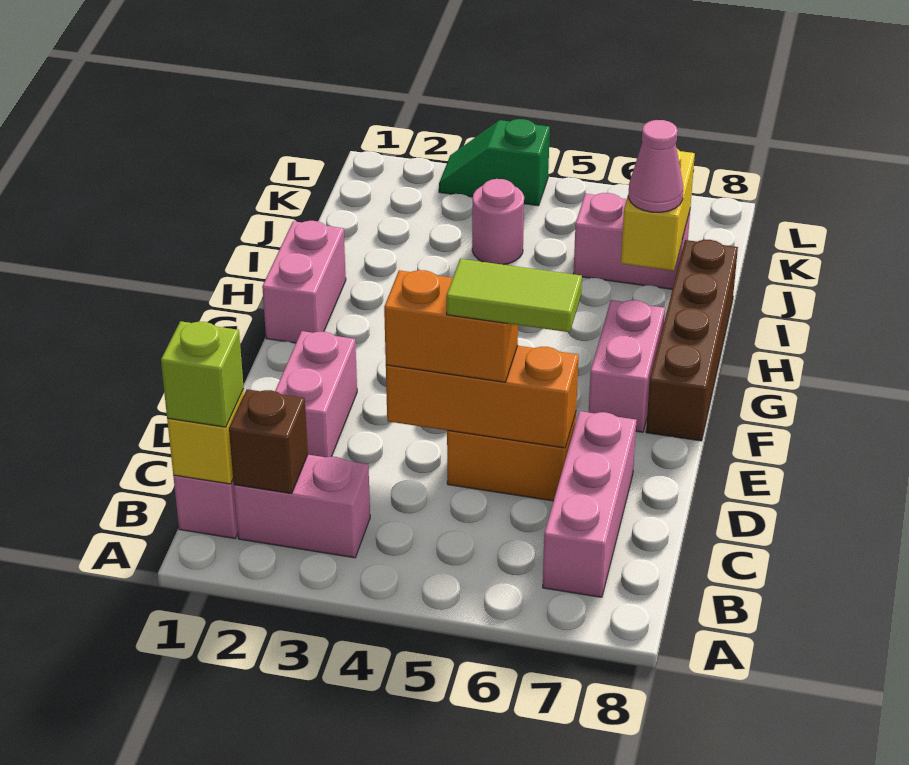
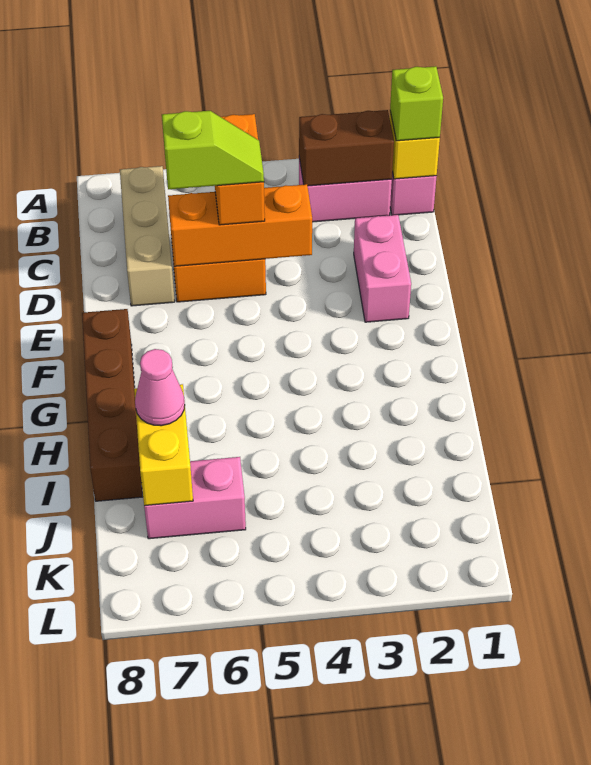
brown brick B2 level 2 -> brown brick B2:B3 level 2
pink brick B7:D7 level 1 -> tan brick B7:D7 level 1
orange brick D4:D5 level 3 -> orange brick C5:D5 level 3
lime tile D5:D6 level 4 -> lime slope D5:D6 level 4 top 6
pink brick F7:G7 level 1 -> none
pink brick G1:H1 level 1 -> none
pink round brick J4 level 1 -> none
green slope L3:L4 level 1 top 4 -> none

